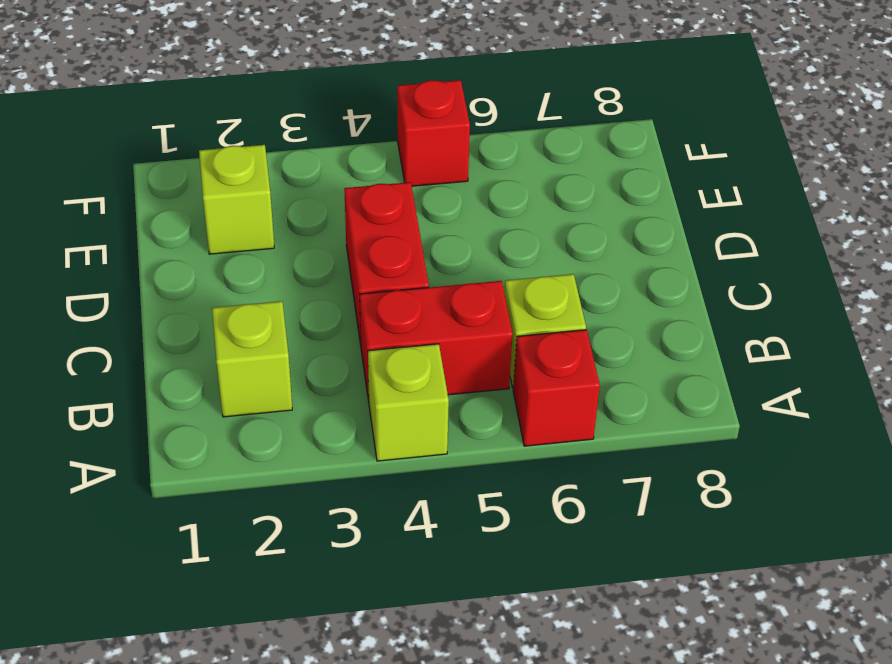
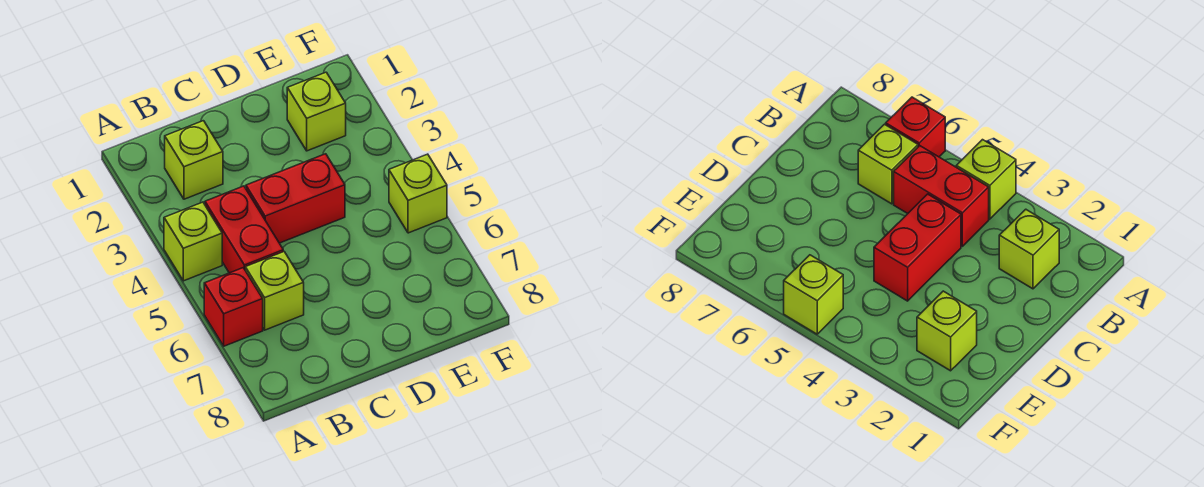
red brick F5 level 1 -> lime brick F5 level 1

